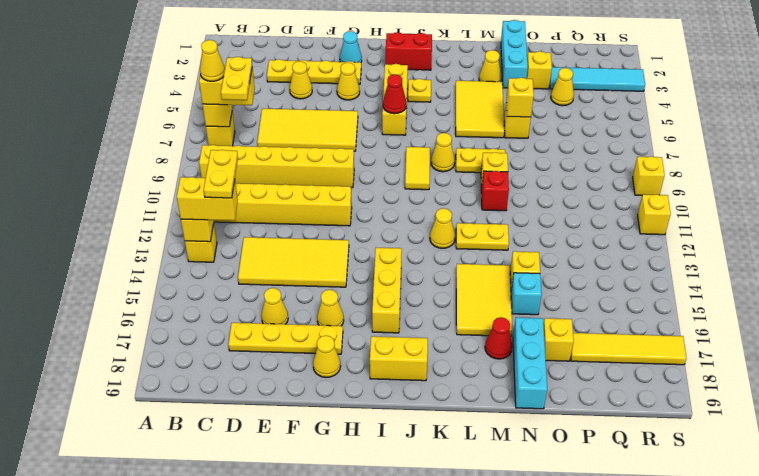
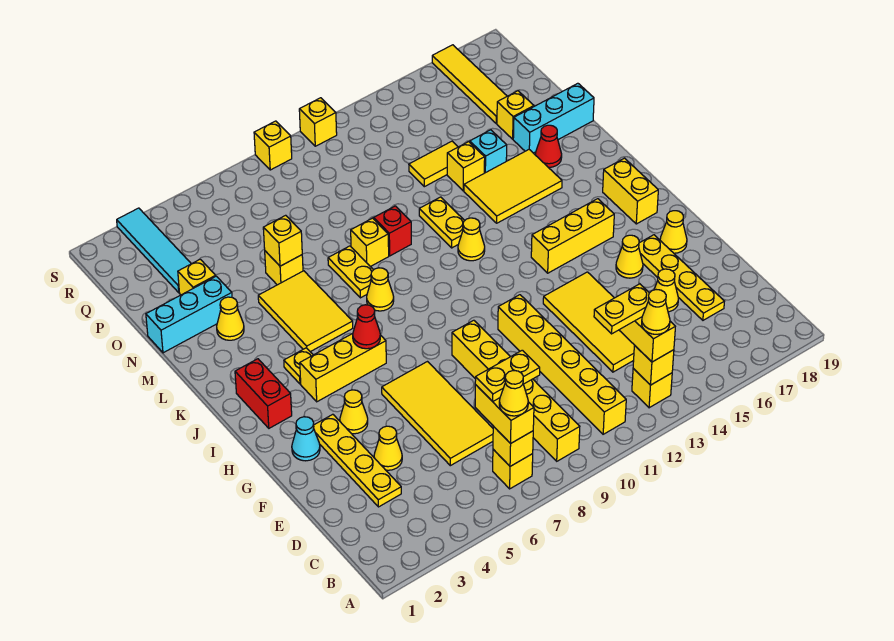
yellow tile J8:J9 level 1 -> yellow tile O13:O14 level 1
yellow tile L4:M6 level 1 -> yellow tile K5:M6 level 1
yellow cone P4 level 1 -> yellow cone B13 level 4

